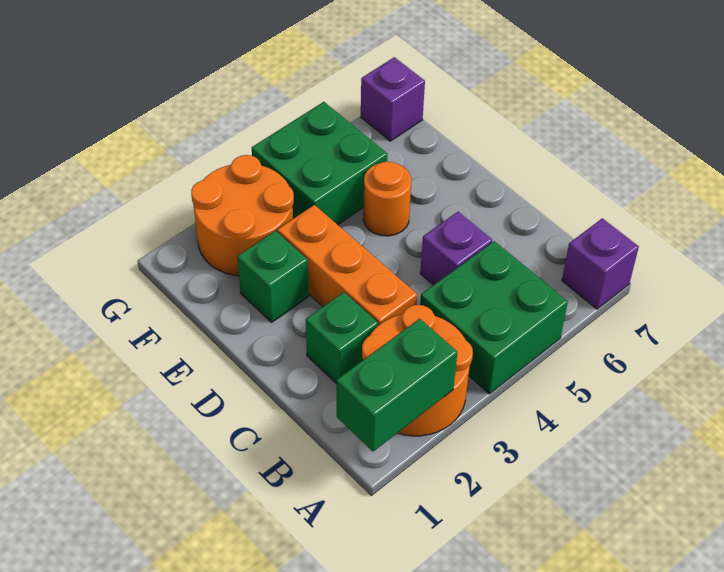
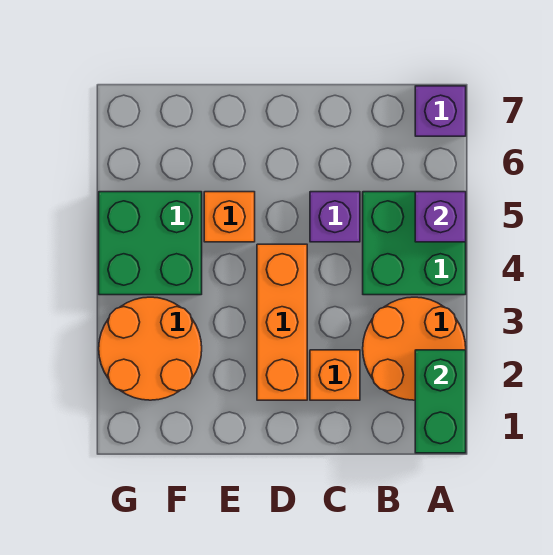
green brick C2 level 1 -> orange brick C2 level 1
orange brick C3:E3 level 1 -> orange brick D2:D4 level 1
green brick E2 level 1 -> none
orange round brick E5 level 1 -> orange brick E5 level 1
purple brick G7 level 1 -> purple brick A5 level 2

